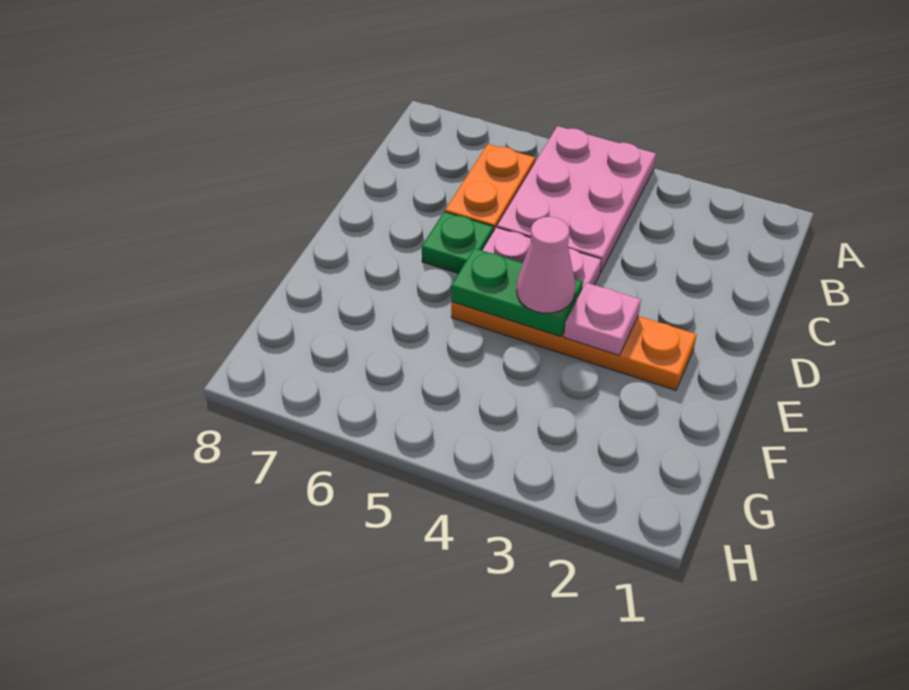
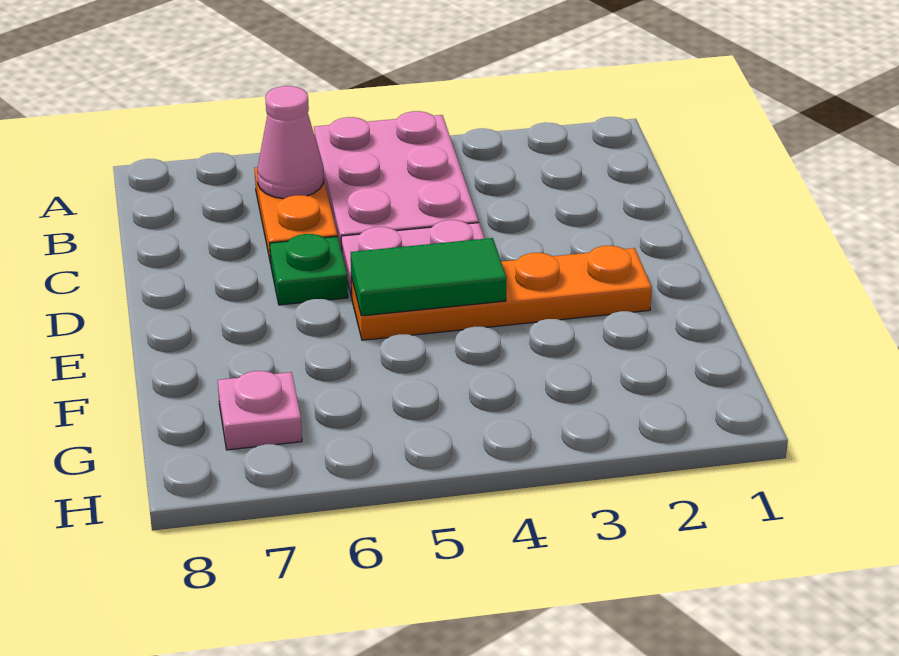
pink plate E3 level 2 -> pink plate G7 level 1
green plate E4:E5 level 2 -> green tile E4:E5 level 2
pink cone E4 level 3 -> pink cone B6 level 2

